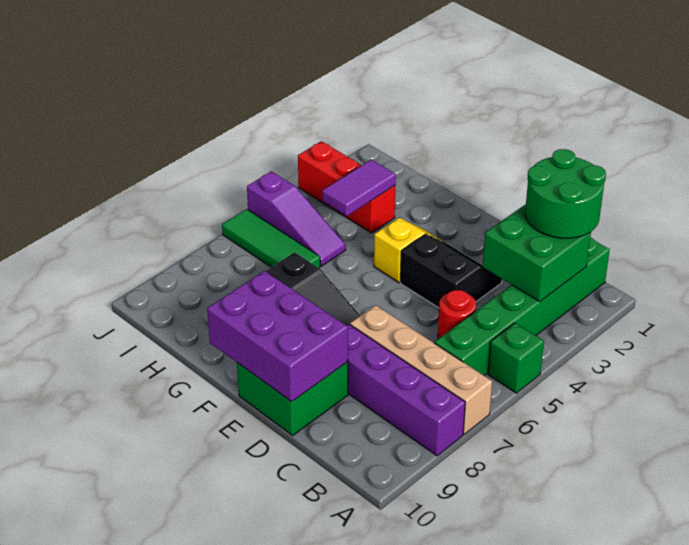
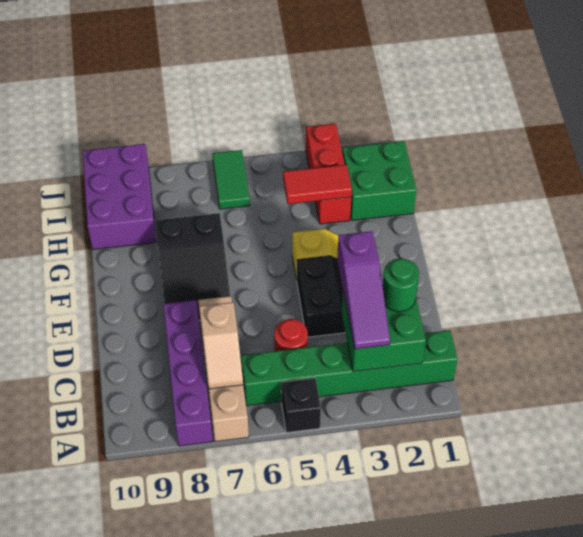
green brick A5 level 1 -> black brick A5 level 1
green round brick B1:C2 level 3 -> green round brick C2 level 3
none -> tan slope B7:C7 level 2 top C
green brick D9:E10 level 1 -> green brick H1:I2 level 1
purple brick D9:F10 level 2 -> purple brick H9:J10 level 1
purple tile H3:H4 level 2 -> red tile H3:H4 level 2
purple slope H5:J5 level 1 top J -> purple slope B3:D3 level 3 top D
green tile H6:J6 level 1 -> green tile I6:J6 level 1

